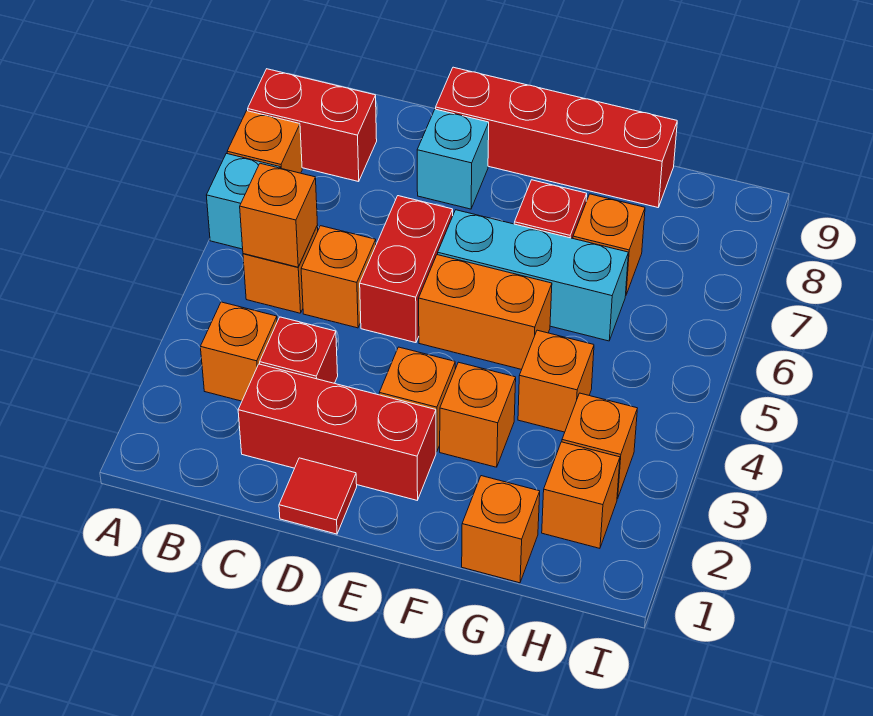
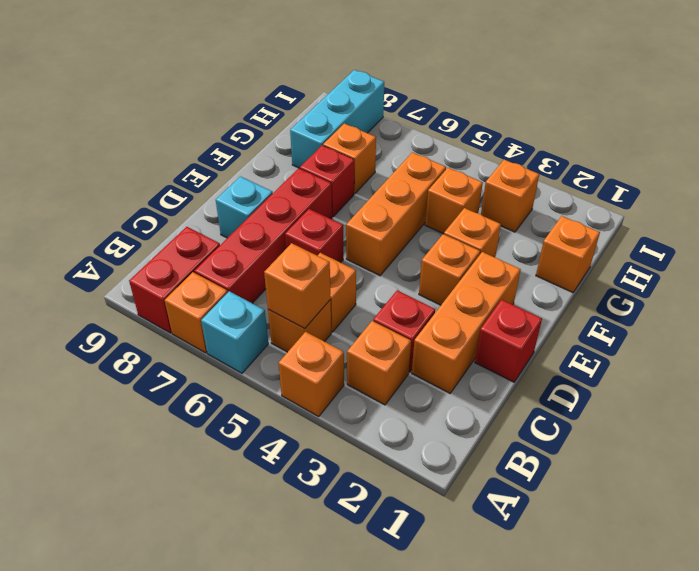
red brick C2:E2 level 1 -> orange brick C2:E2 level 1
red tile D1 level 1 -> red brick D1 level 1
red brick D5:D6 level 1 -> red brick D6 level 1
red brick D9:G9 level 1 -> red brick B7:E7 level 1
orange brick E5:F5 level 1 -> orange brick E5:G5 level 1
cyan brick E6:G6 level 1 -> cyan brick G8:I8 level 1
orange brick H2 level 1 -> orange brick A4 level 1

